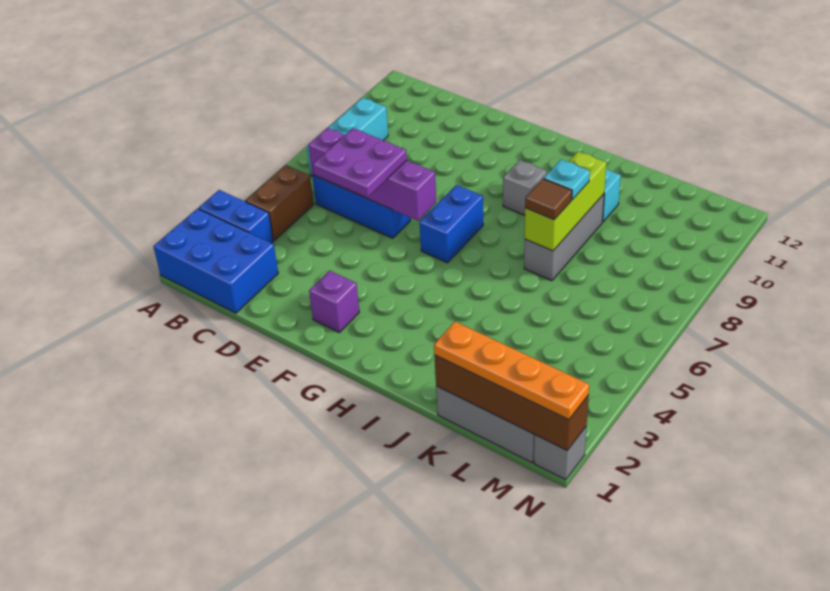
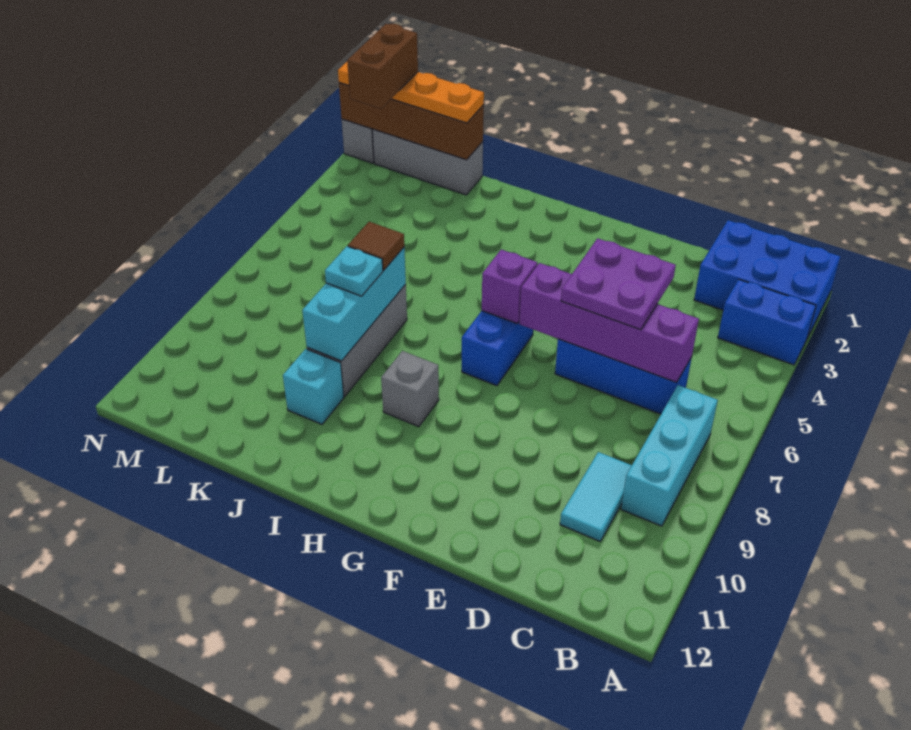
brown brick B4:B5 level 1 -> brown brick M1:M2 level 4
none -> cyan tile C9:C10 level 1
purple brick F2 level 1 -> purple brick G6 level 2
lime brick J7:J9 level 2 -> cyan brick J7:J9 level 2

